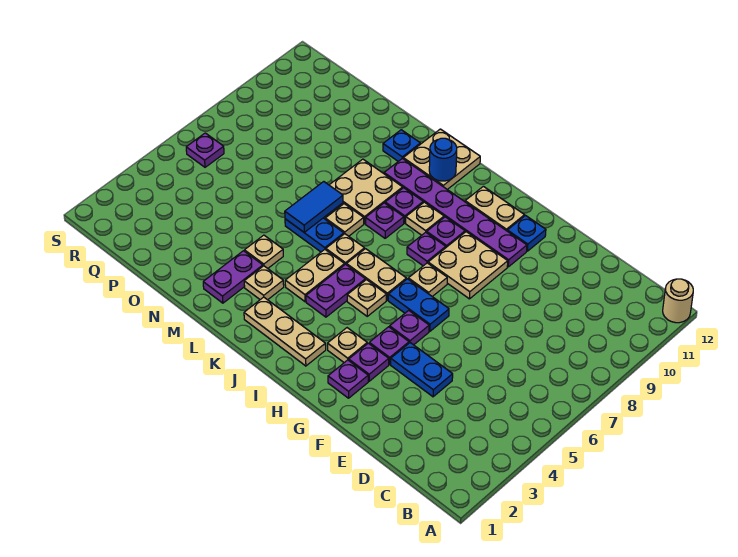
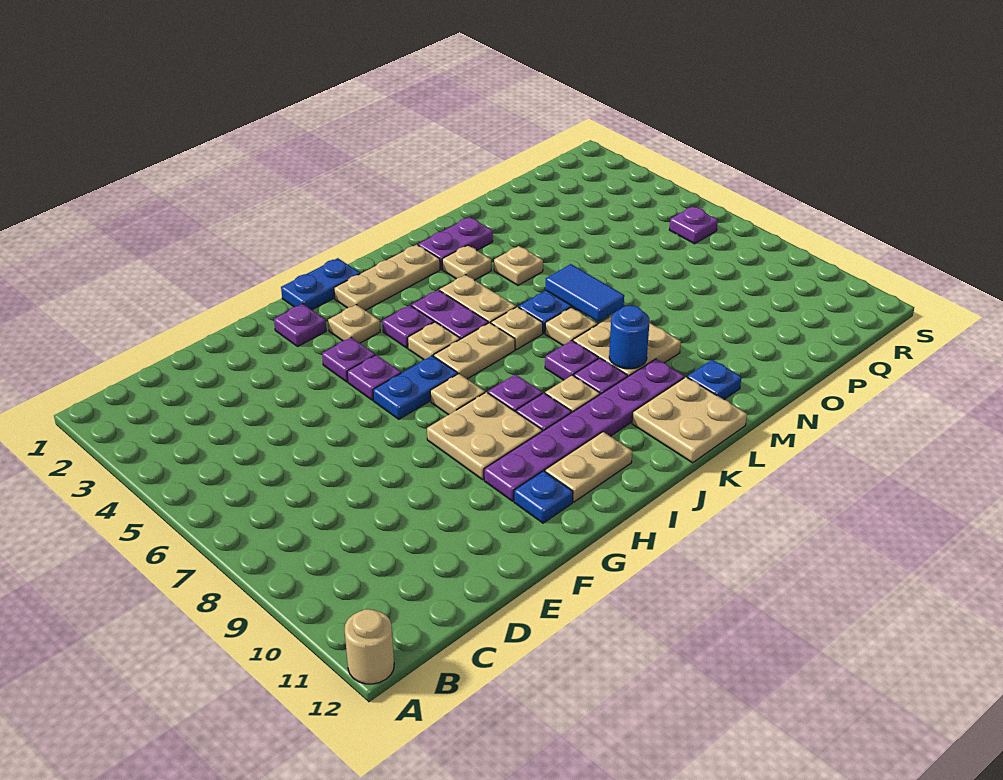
blue plate E4:F4 level 1 -> blue plate H1:I1 level 1
purple plate G3 level 1 -> purple plate I4 level 1
blue round brick K11 level 2 -> blue round brick L9 level 2
purple plate M2:M3 level 1 -> purple plate L2:M2 level 1

